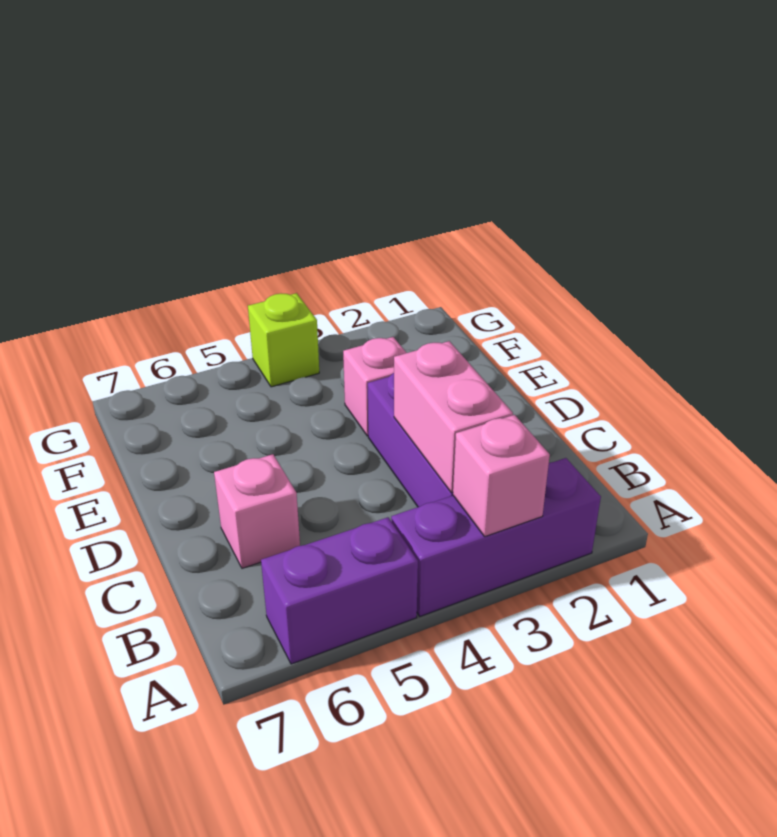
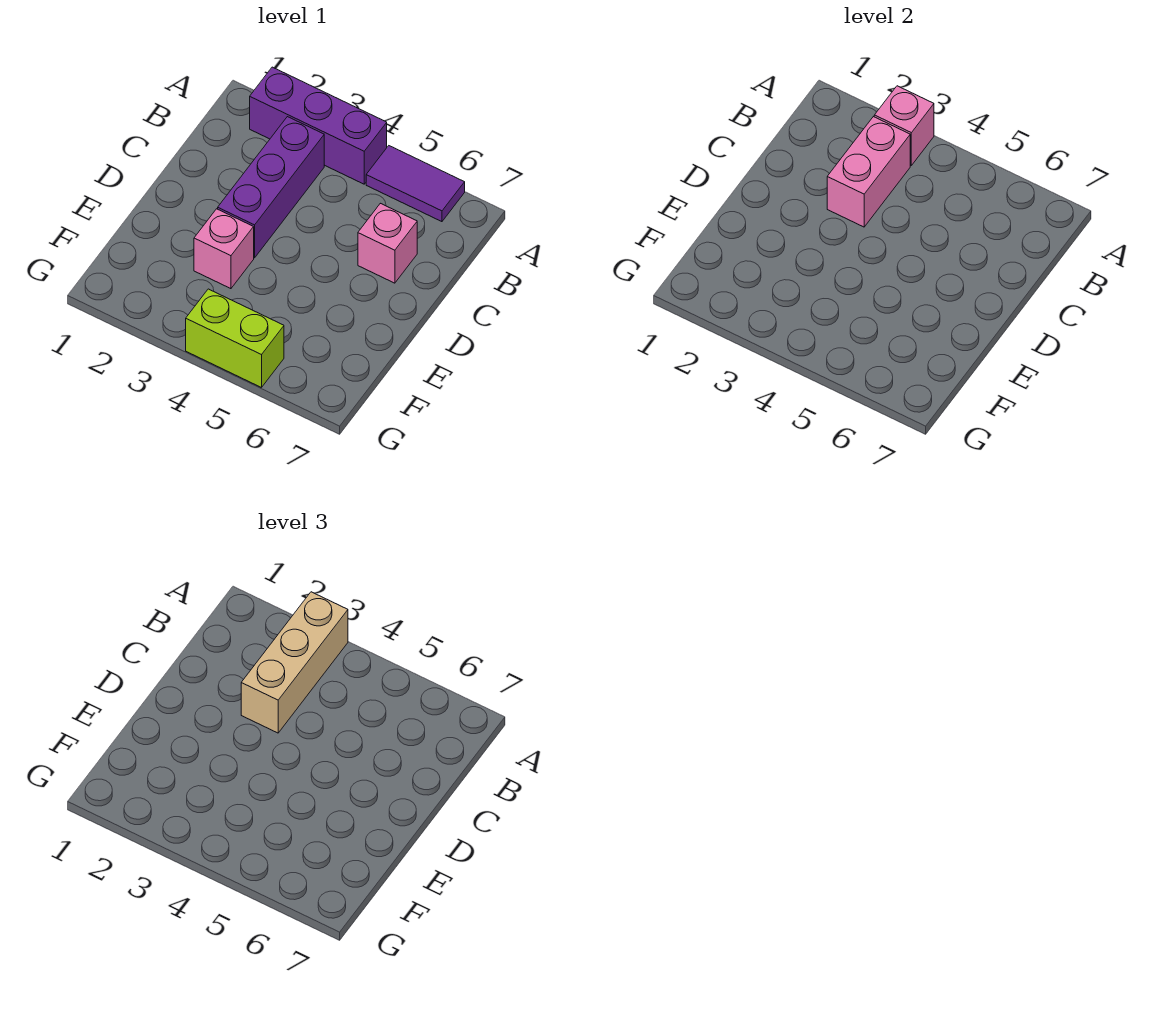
none -> tan brick A3:C3 level 3
purple brick A5:A6 level 1 -> purple tile A5:A6 level 1
lime brick G4 level 1 -> lime brick G4:G5 level 1

